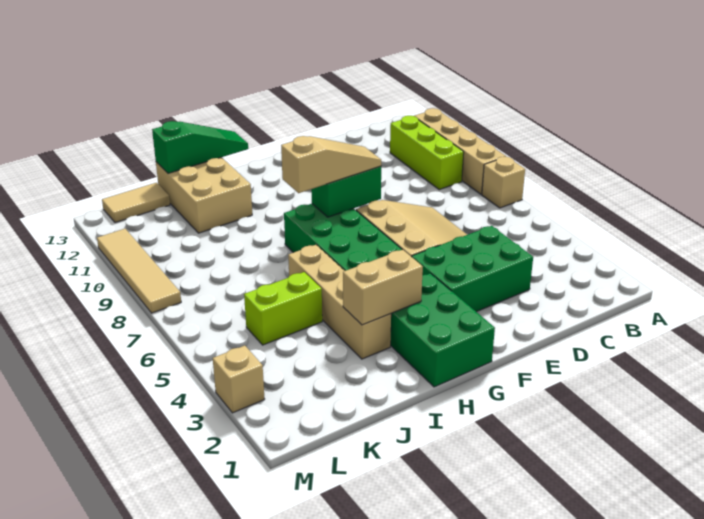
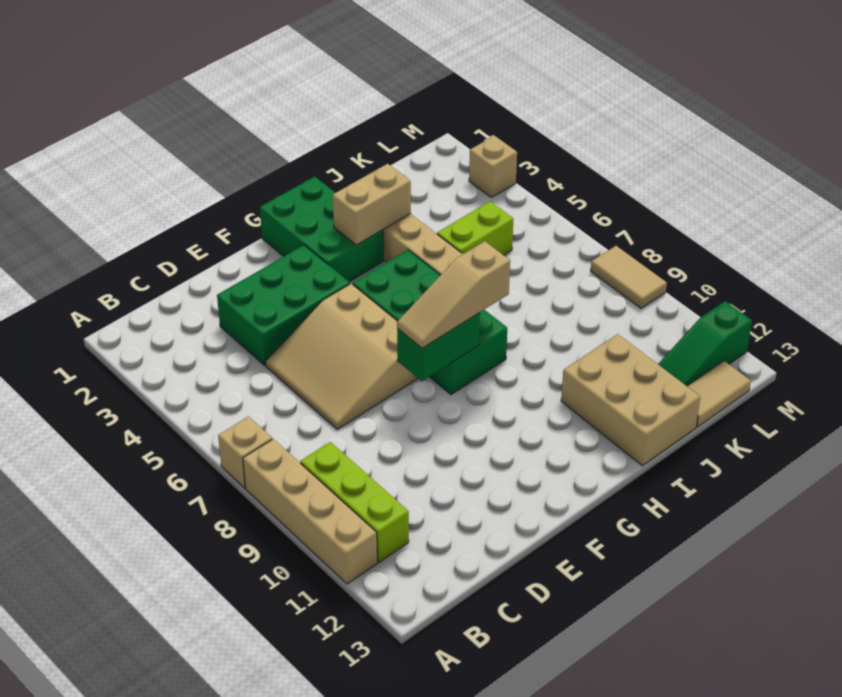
green slope H13:J13 level 2 top J -> green slope K12:M12 level 1 top M
tan tile M8:M11 level 1 -> tan tile M8:M9 level 1

